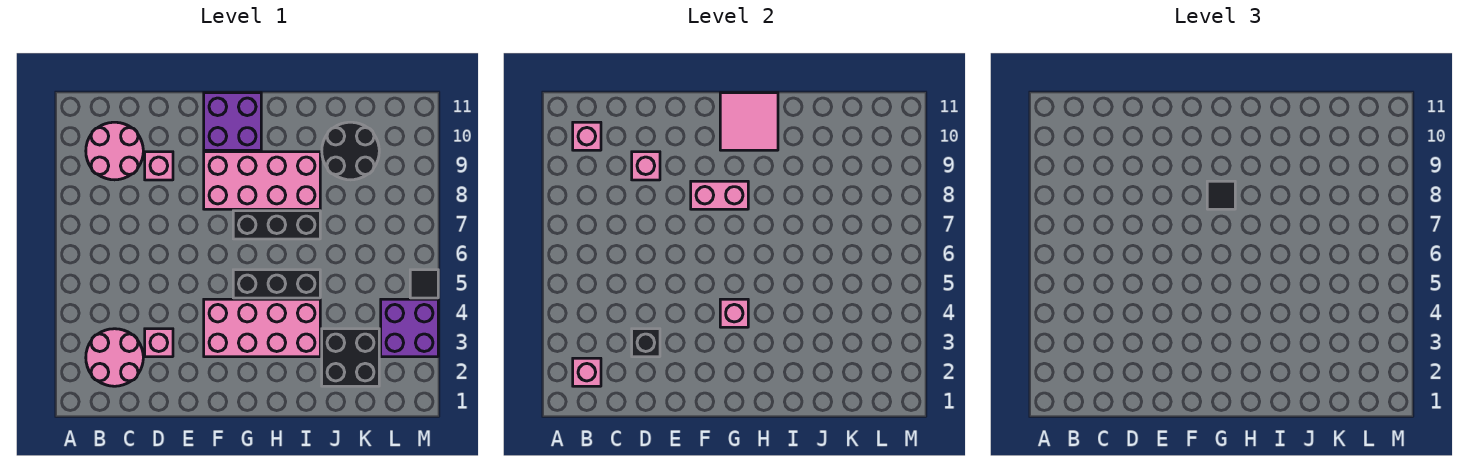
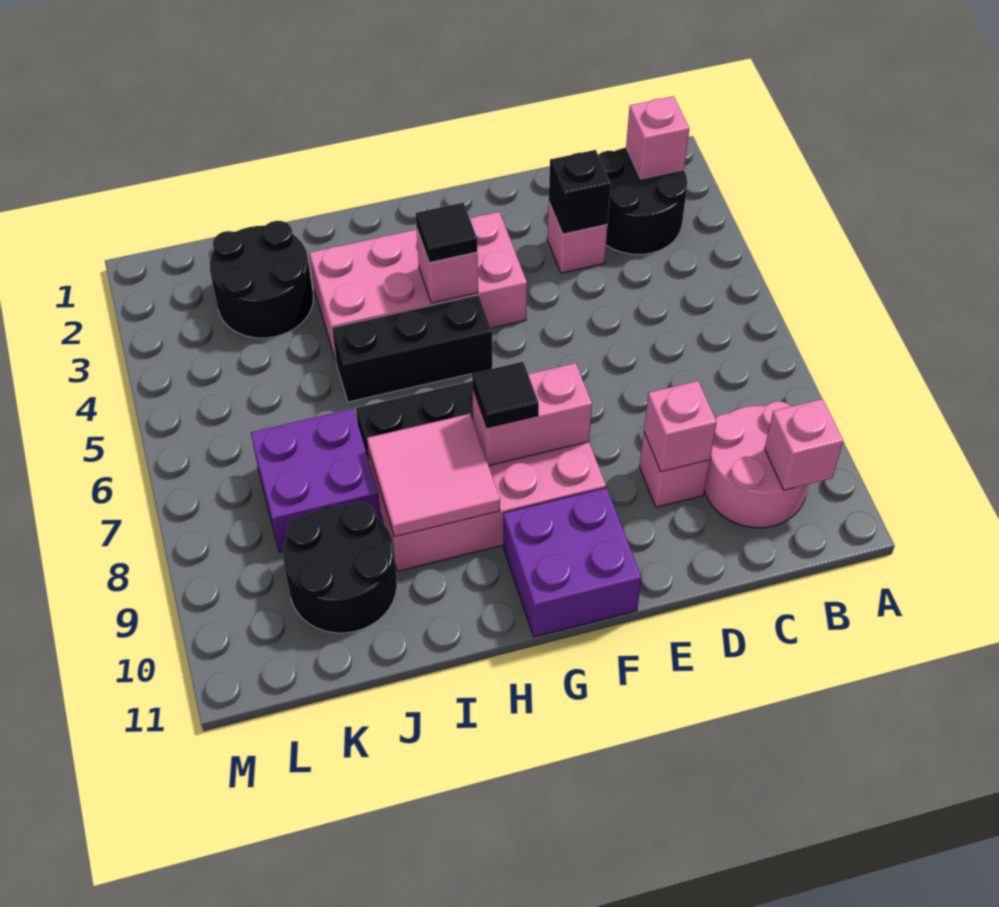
pink round brick B2:C3 level 1 -> black round brick B2:C3 level 1
pink tile G10:H11 level 2 -> pink tile H8:I9 level 2
black brick J2:K3 level 1 -> black round brick J2:K3 level 1
purple brick L3:M4 level 1 -> purple brick J7:K8 level 1
black tile M5 level 1 -> black tile G4 level 3

